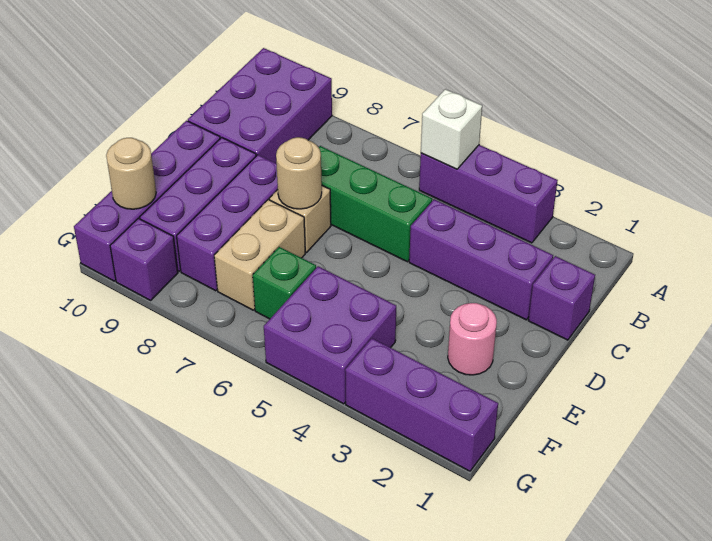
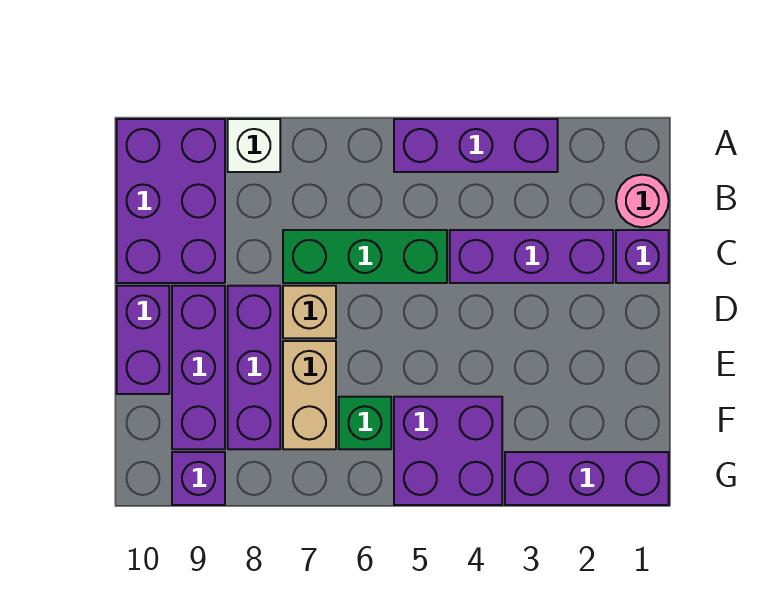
white brick A5 level 2 -> white brick A8 level 1
tan round brick D7 level 2 -> none
purple brick D10:G10 level 1 -> purple brick D10:E10 level 1
pink round brick E2 level 1 -> pink round brick B1 level 1
tan round brick F10 level 2 -> none

